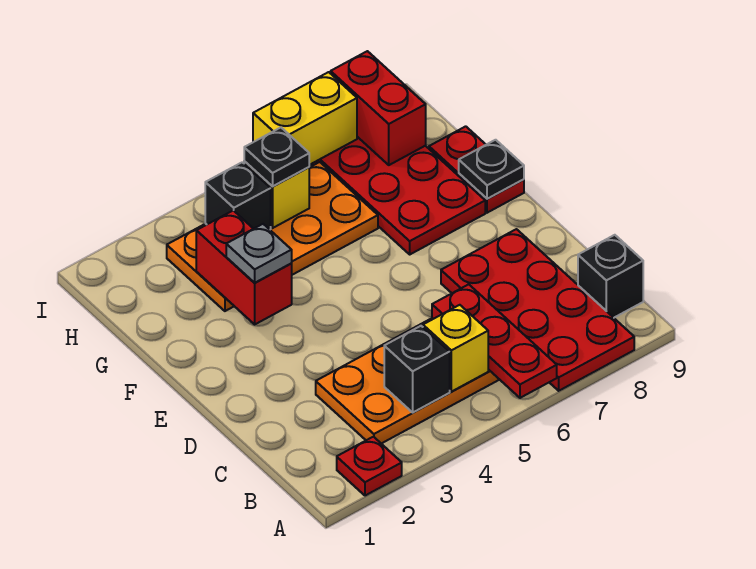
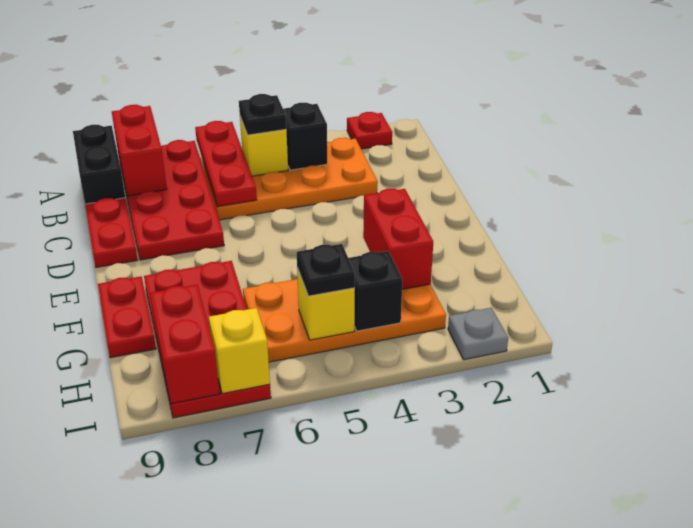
none -> red brick A8:B8 level 2
black brick B9 level 1 -> black brick A9:B9 level 1
none -> red plate C9:D9 level 1
grey plate F3 level 3 -> grey plate I2 level 1
black plate F9 level 2 -> black plate B5 level 3
yellow brick I6:I7 level 2 -> yellow brick I7 level 2

